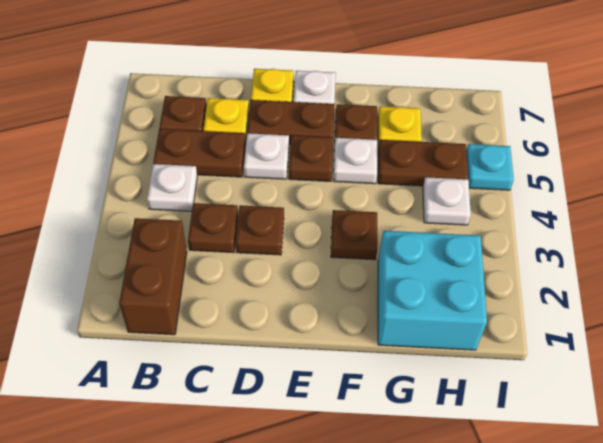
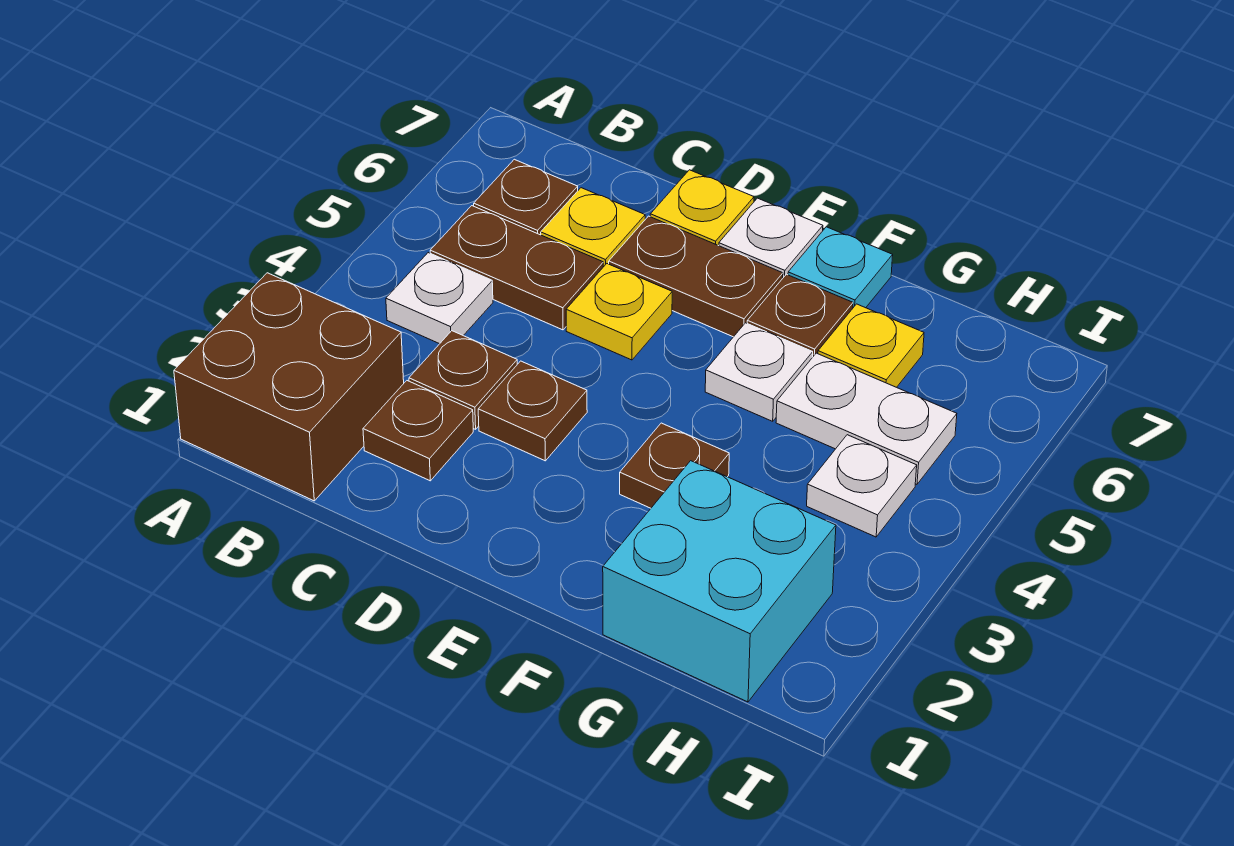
brown brick B1:B2 level 1 -> brown brick A1:B2 level 1
white plate D5 level 1 -> yellow plate D5 level 1
brown plate E5 level 1 -> brown plate C2 level 1
brown plate G5:H5 level 1 -> white plate G5:H5 level 1
cyan plate I5 level 1 -> cyan plate F7 level 1

